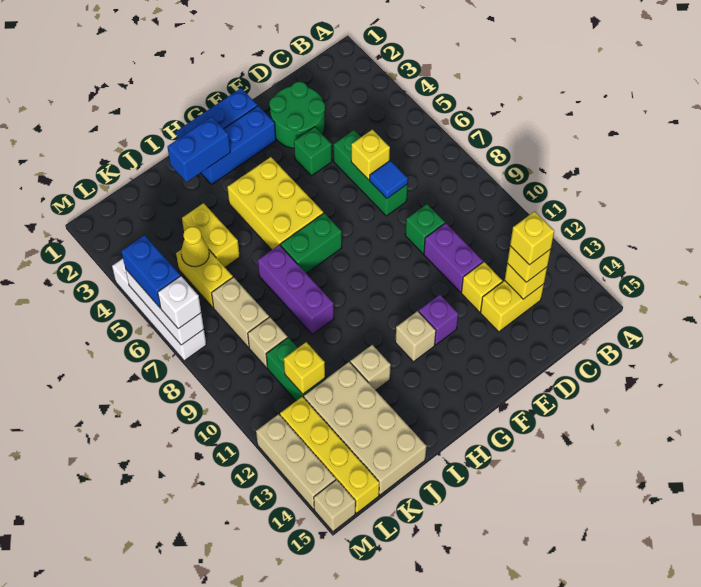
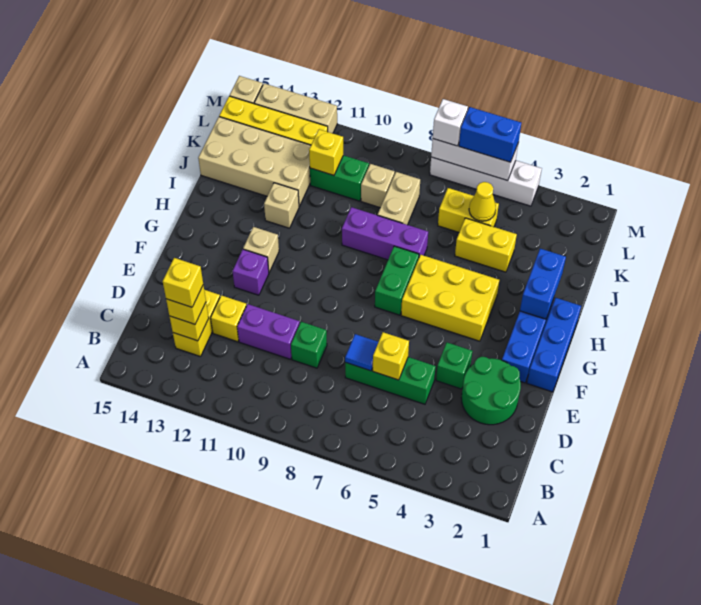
tan brick K7:K8 level 1 -> tan brick J8:K8 level 1

